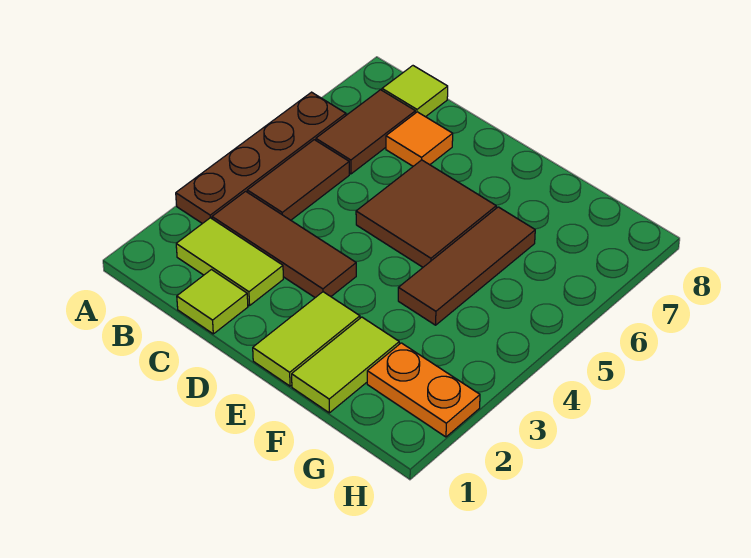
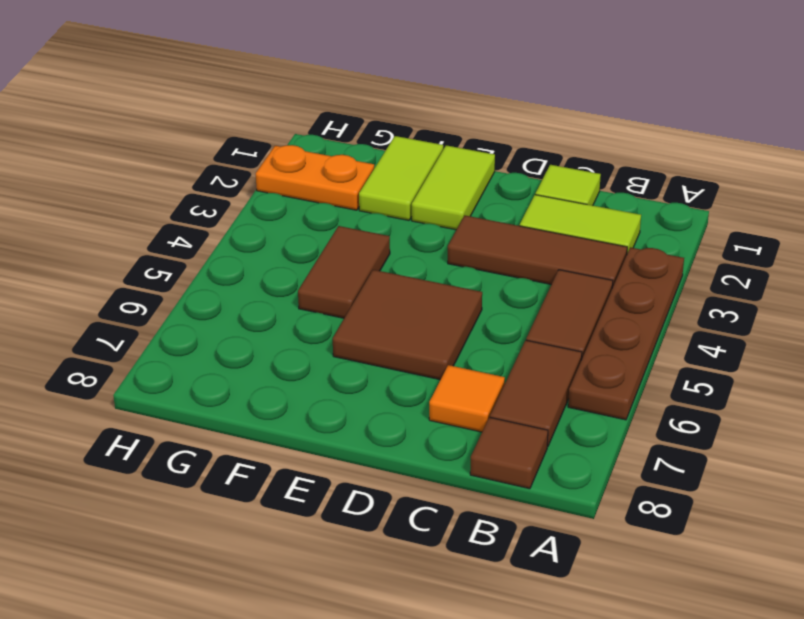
lime tile B8 level 1 -> brown tile B8 level 1
brown tile F4:F6 level 1 -> brown tile F4:F5 level 1

